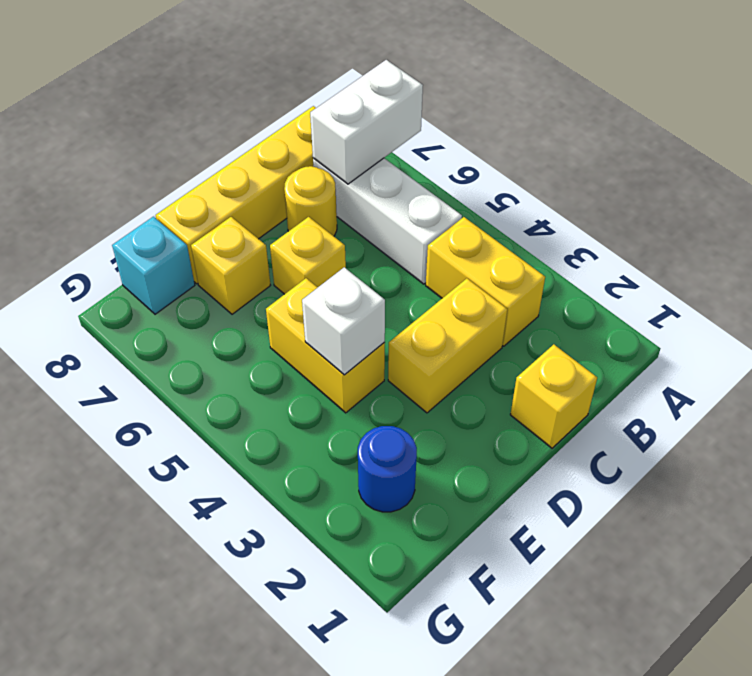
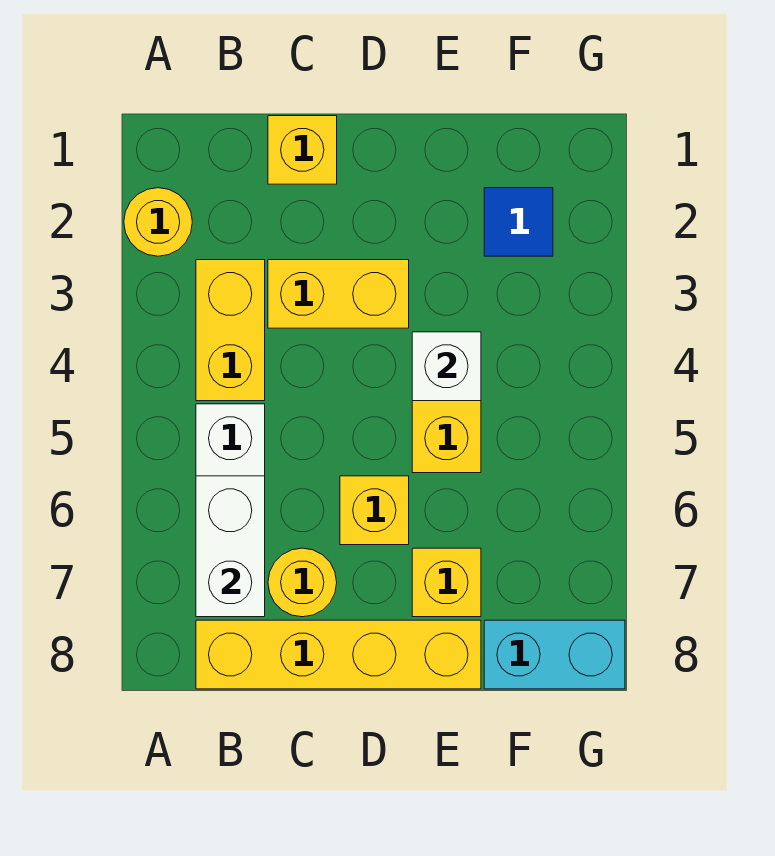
none -> yellow round brick A2 level 1
white brick A7:B7 level 2 -> white brick B6:B7 level 2
blue round brick F2 level 1 -> blue tile F2 level 1
cyan brick F8 level 1 -> cyan brick F8:G8 level 1

